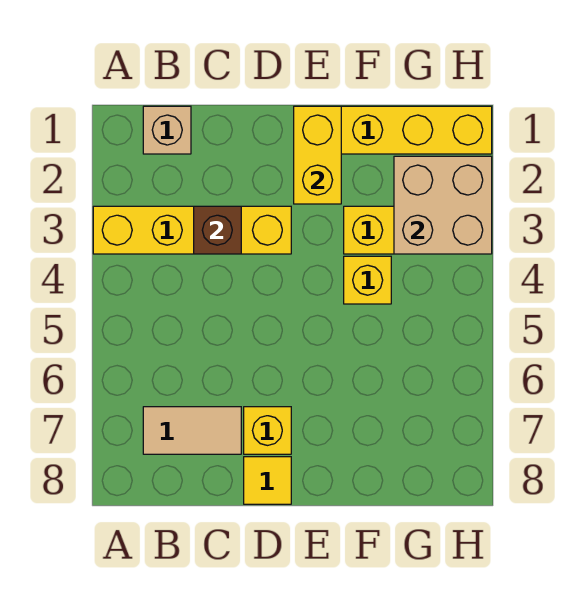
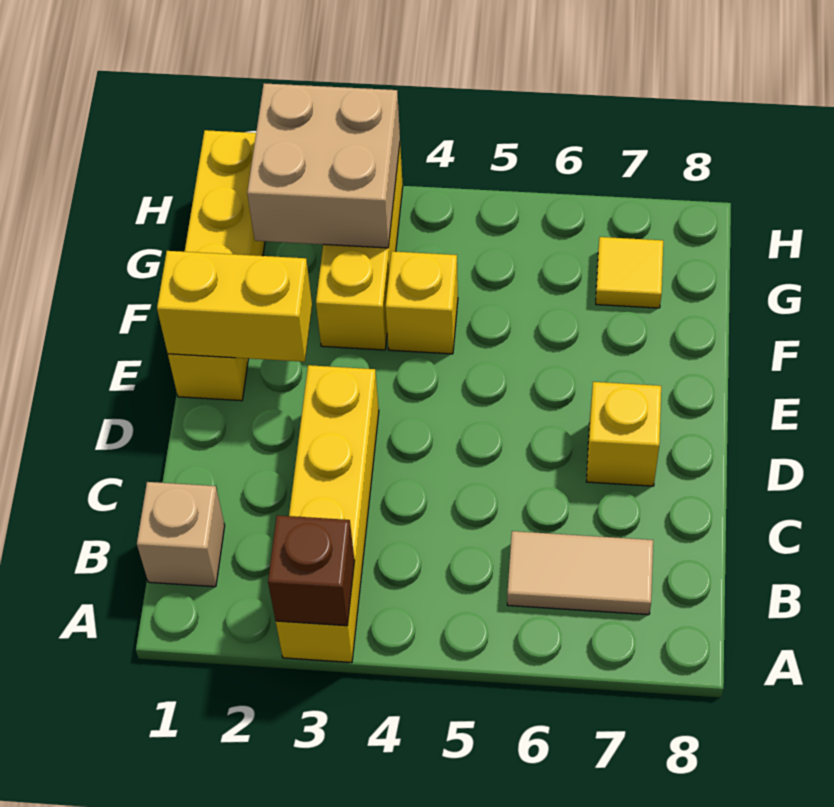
tan tile B7:C7 level 1 -> tan tile B6:B7 level 1
brown brick C3 level 2 -> brown brick A3 level 2
yellow tile D8 level 1 -> yellow tile G7 level 1

